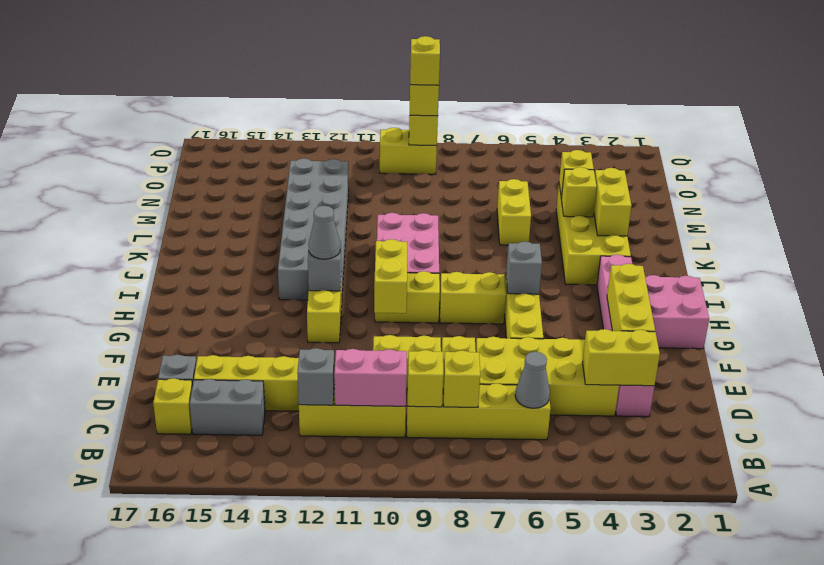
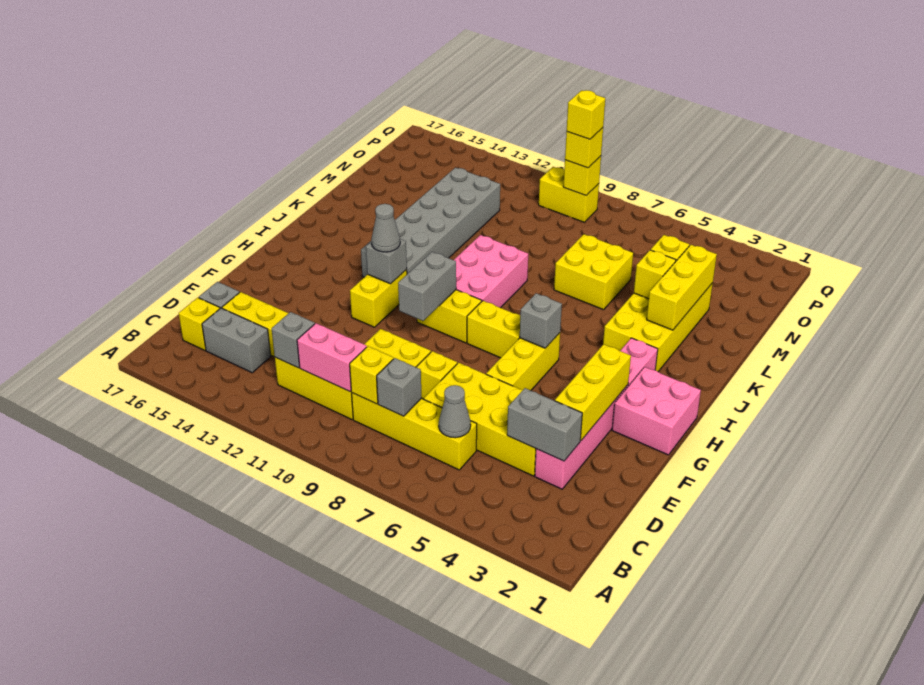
yellow brick C8 level 2 -> grey brick C8 level 2
yellow brick D3:D4 level 2 -> grey brick D3:D4 level 2
yellow brick G10:H10 level 2 -> grey brick G10:H10 level 2
yellow brick K3:L3 level 2 -> yellow brick K3:M3 level 2
yellow brick L6:M6 level 1 -> yellow brick L6:M7 level 1

